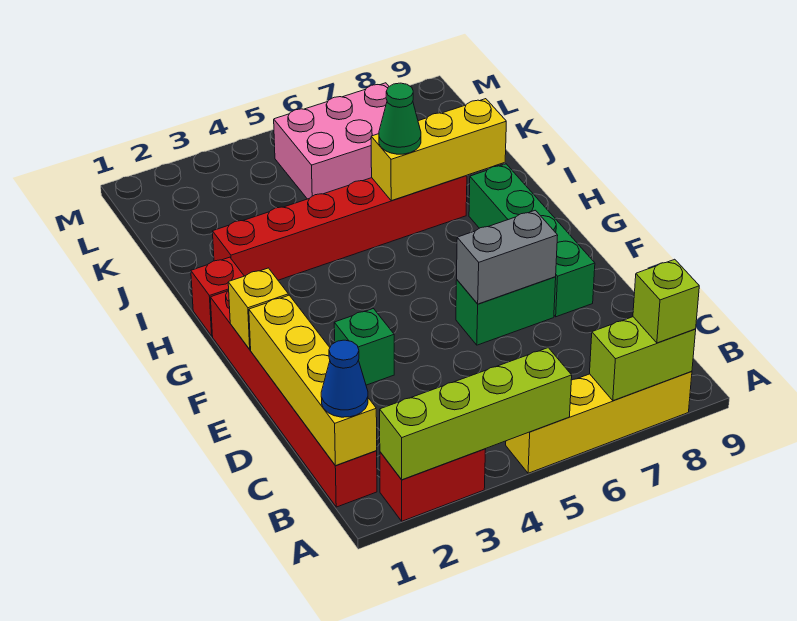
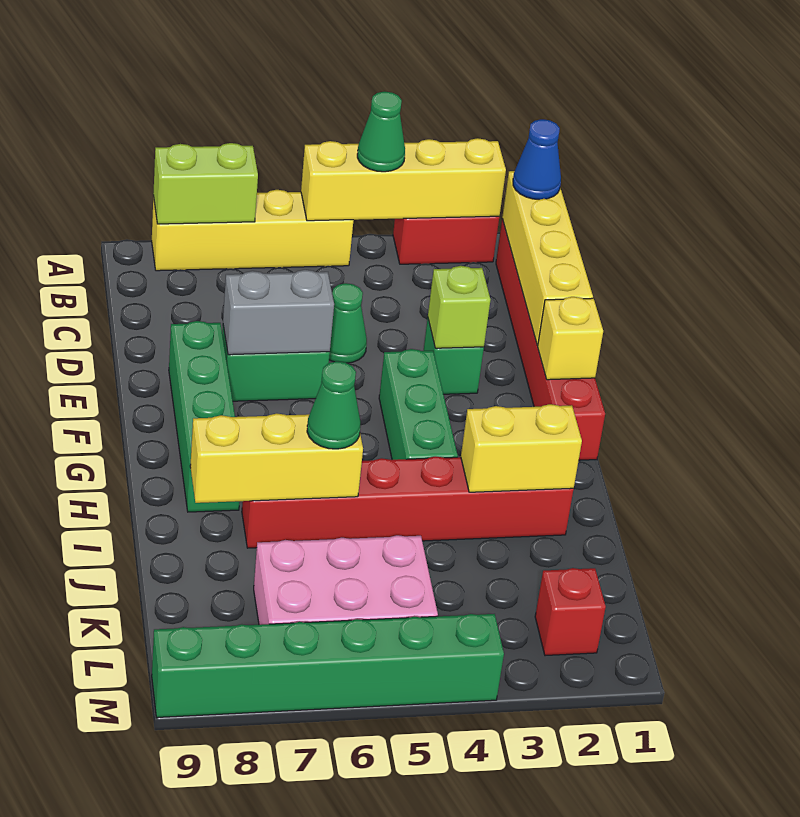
lime brick A2:A5 level 2 -> yellow brick A2:A5 level 2
none -> green cone A4 level 3
lime brick A8 level 3 -> lime brick E3 level 2
none -> green cone D5 level 1
none -> green brick F4:H4 level 1
red brick H1 level 1 -> red brick L2 level 1
none -> yellow brick I2:I3 level 2
none -> green brick M4:M9 level 1

